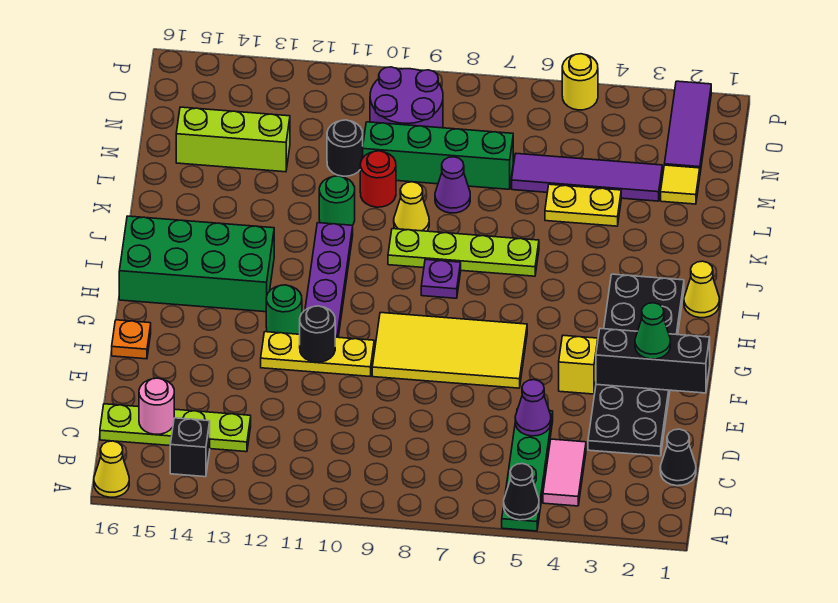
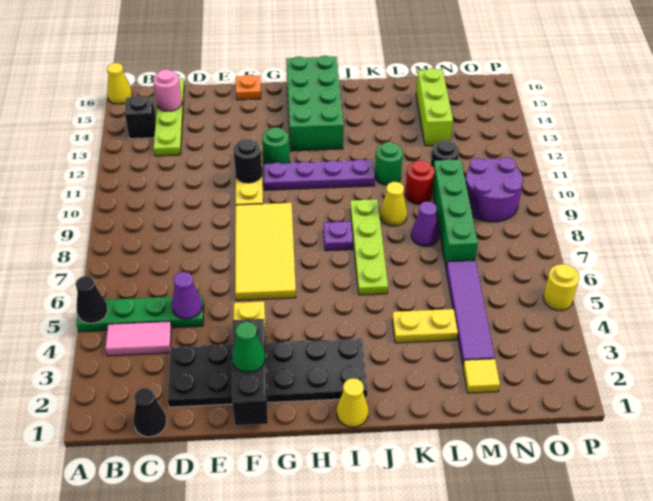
yellow plate L4:L5 level 1 -> yellow plate K4:L4 level 1
purple tile N2:P2 level 1 -> none

